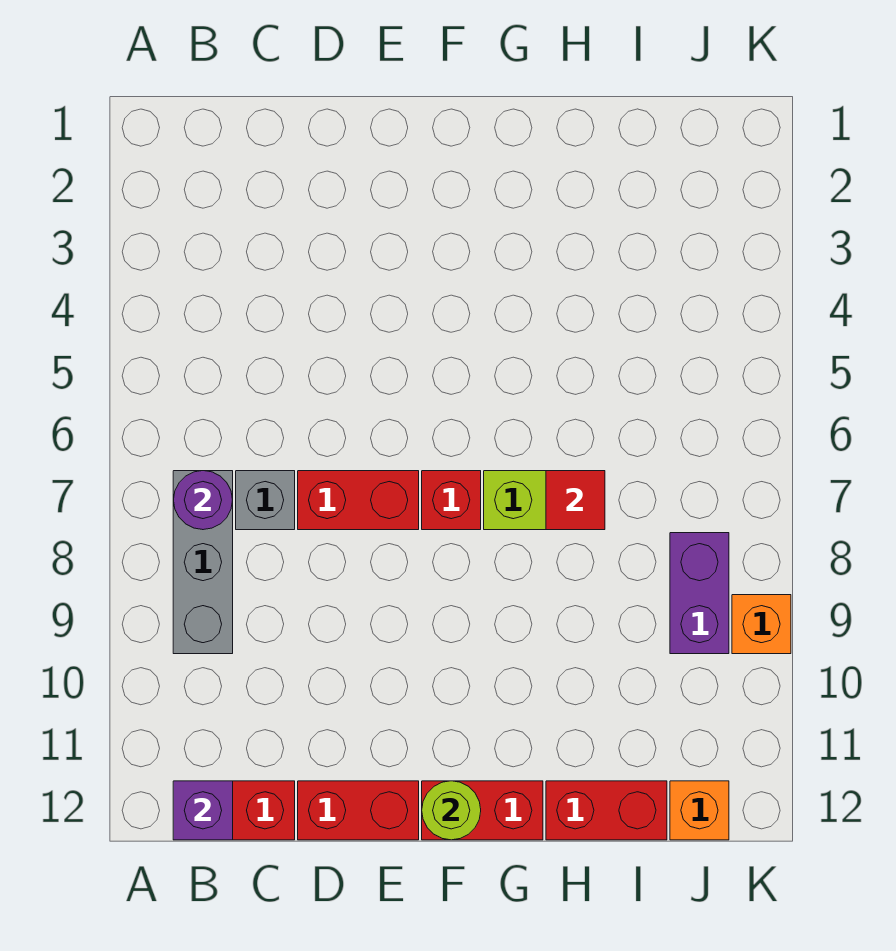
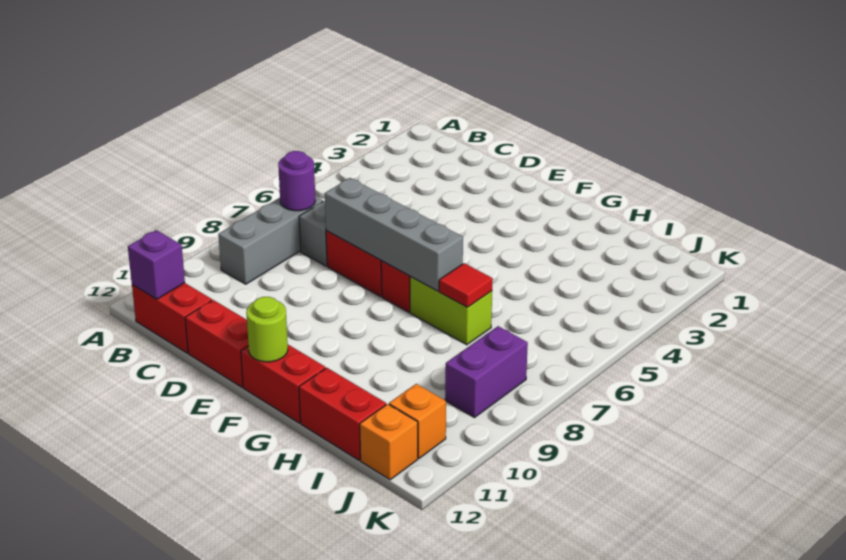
none -> grey brick D7:G7 level 2
orange brick K9 level 1 -> orange brick J11 level 1

